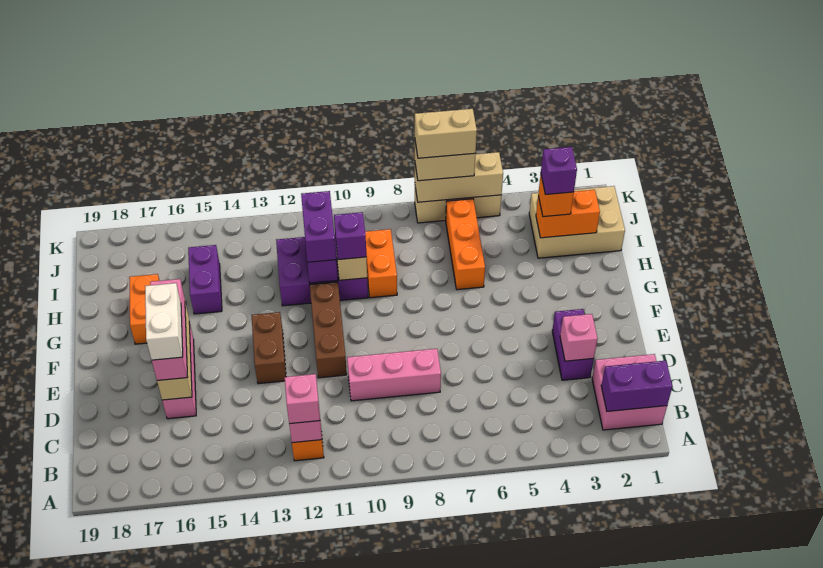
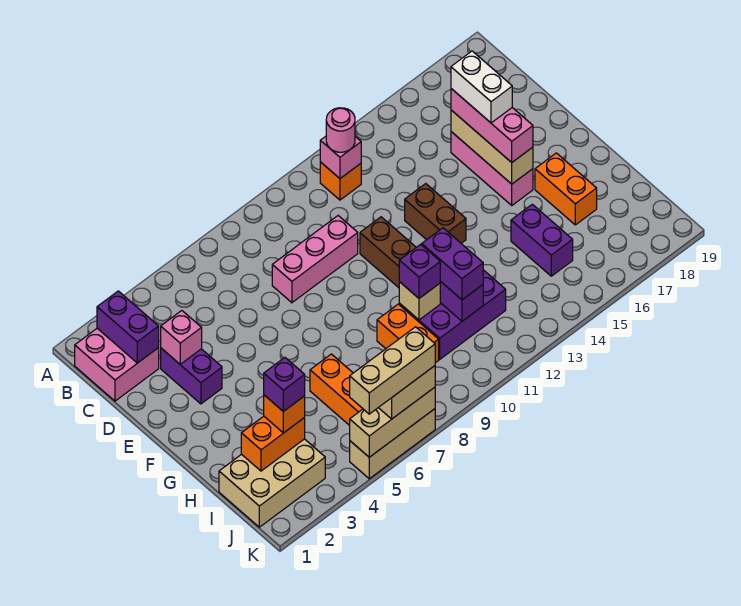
purple brick B1:B2 level 2 -> purple brick B2:C2 level 2
pink brick B12 level 3 -> pink round brick B12 level 3
tan brick K6:K7 level 4 -> tan brick K5:K7 level 4

